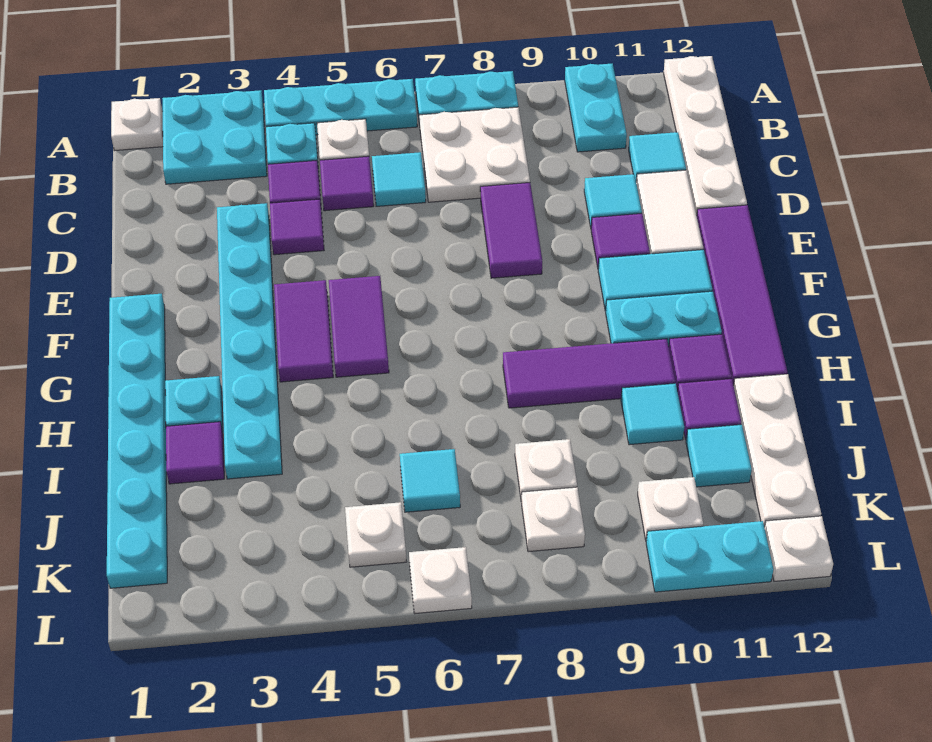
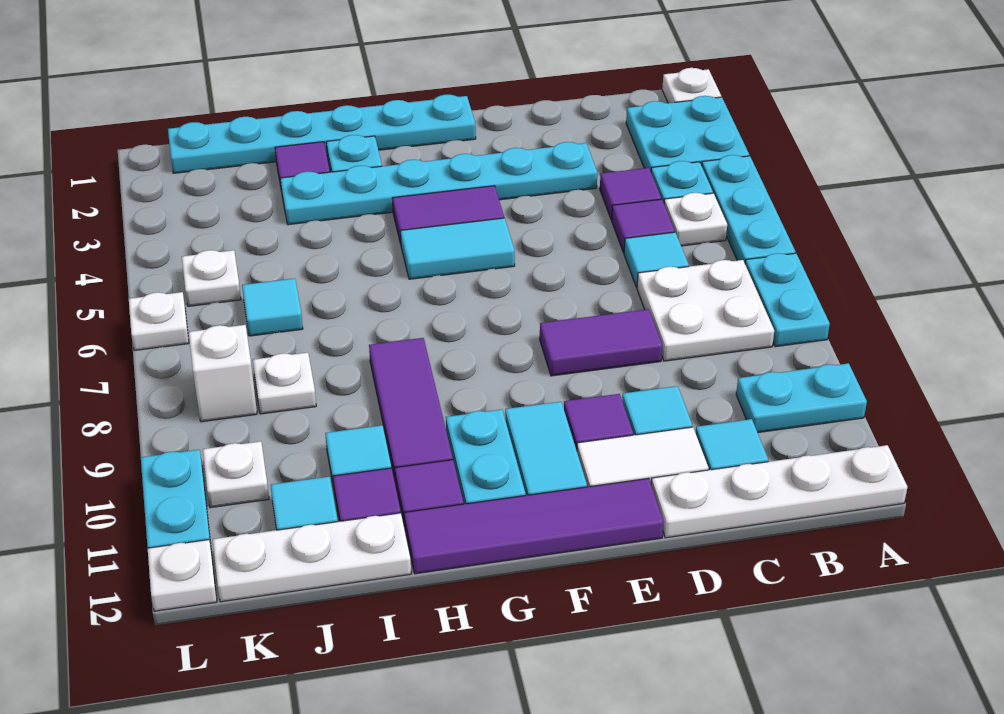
purple tile D4 level 1 -> none
purple tile F5:G5 level 1 -> cyan tile F5:G5 level 1
white plate K8 level 1 -> white brick K8 level 1

